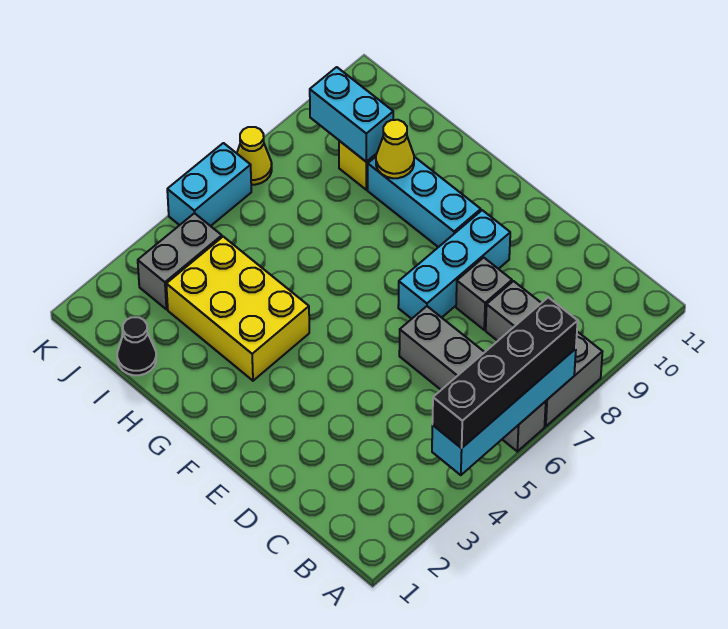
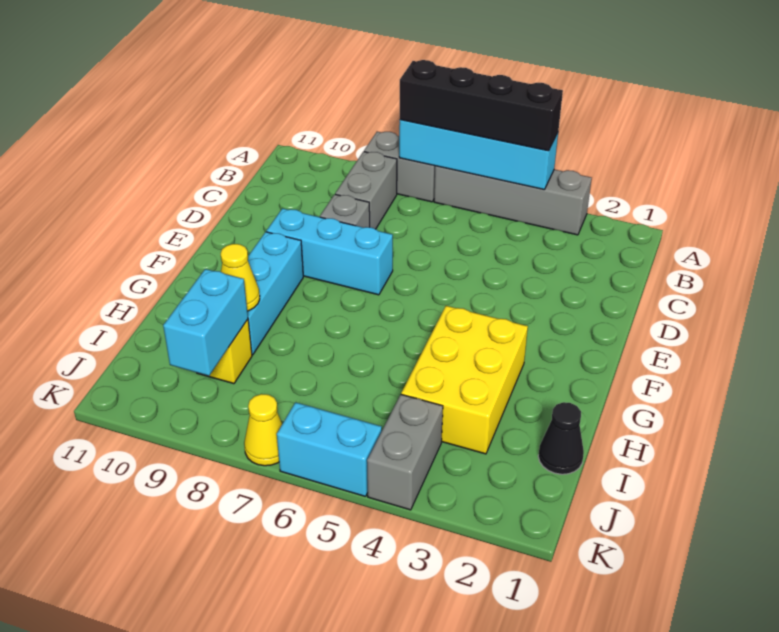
grey brick A6:D6 level 1 -> grey brick A3:A6 level 1
grey brick J3:J4 level 1 -> grey brick J4:K4 level 1

